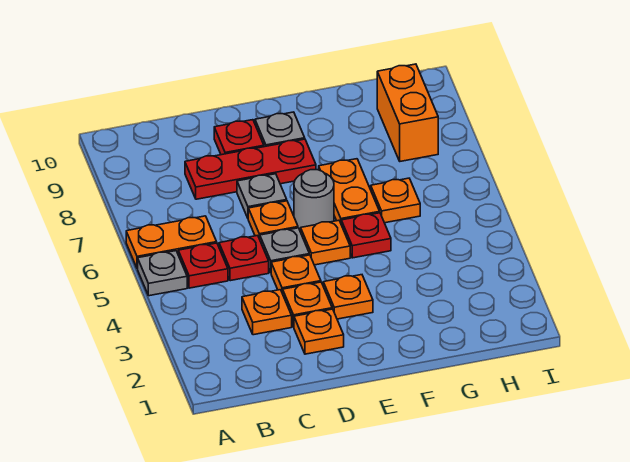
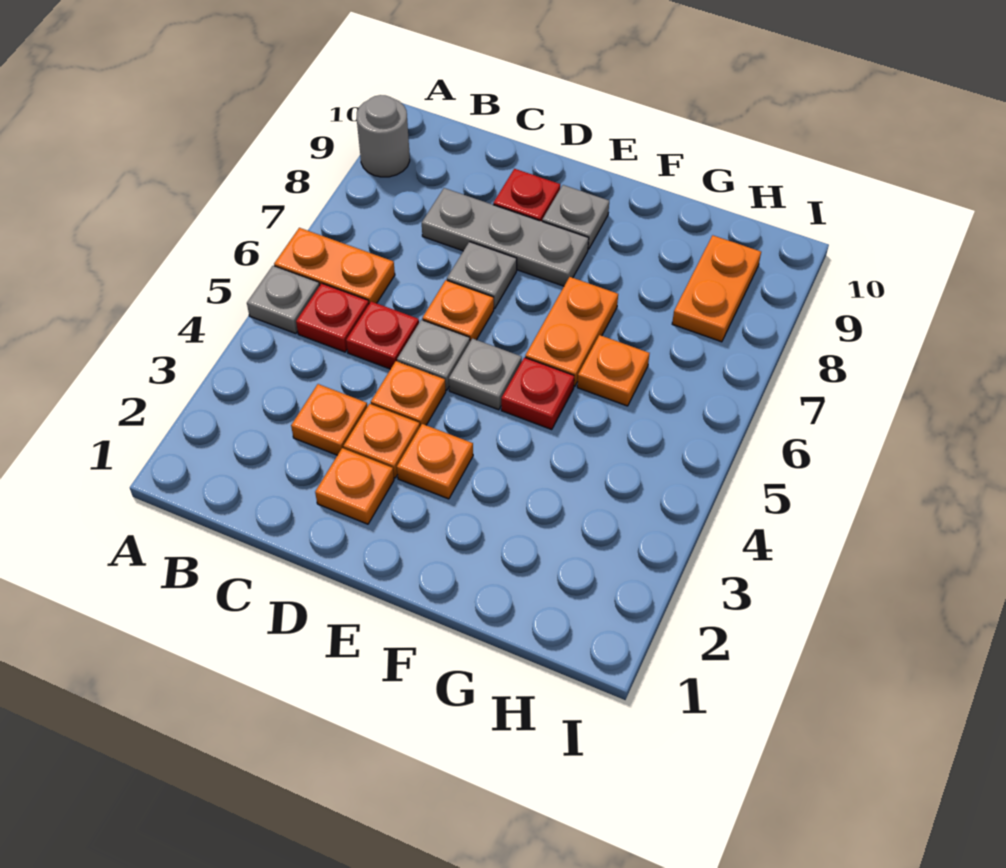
red plate C8:E8 level 1 -> grey plate C8:E8 level 1
orange plate E5 level 1 -> grey plate E5 level 1
grey round brick E6 level 1 -> grey round brick A9 level 1
orange brick H8:H9 level 1 -> orange plate H8:H9 level 1

